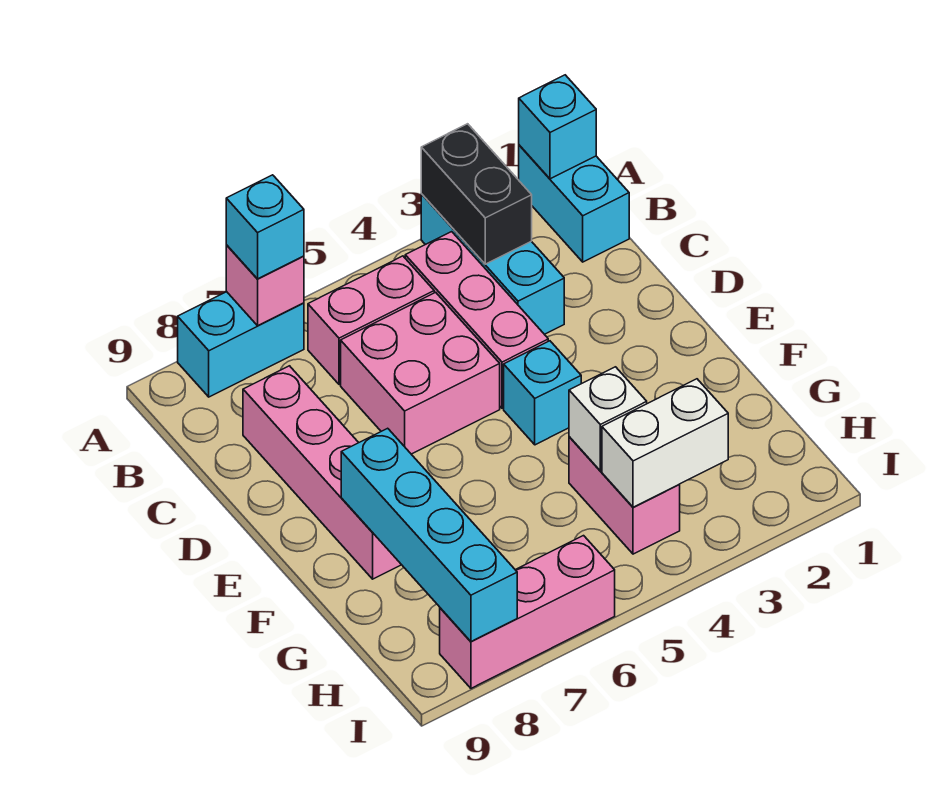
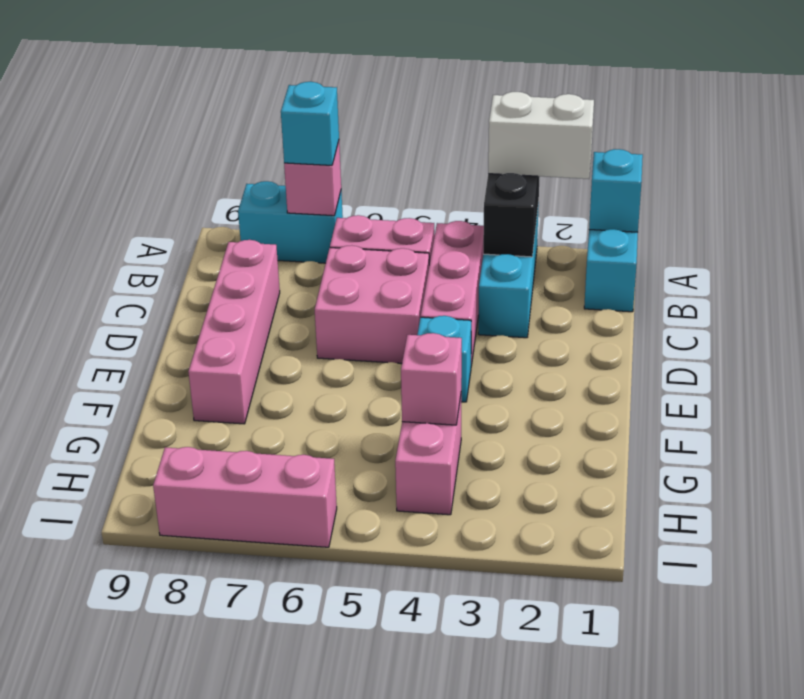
cyan brick F8:I8 level 2 -> none
white brick G4 level 2 -> pink brick G4 level 2
white brick H3:H4 level 2 -> white brick A2:A3 level 3

